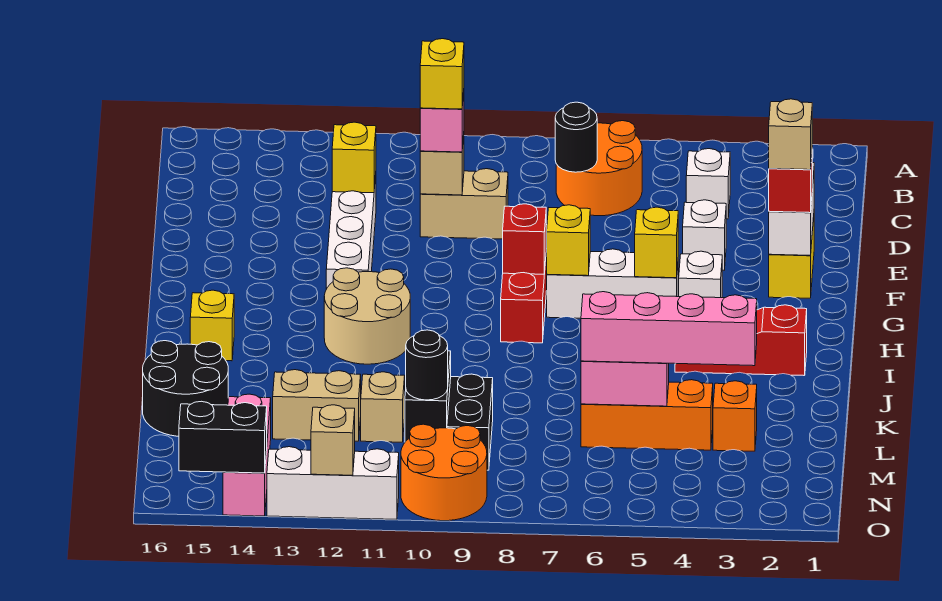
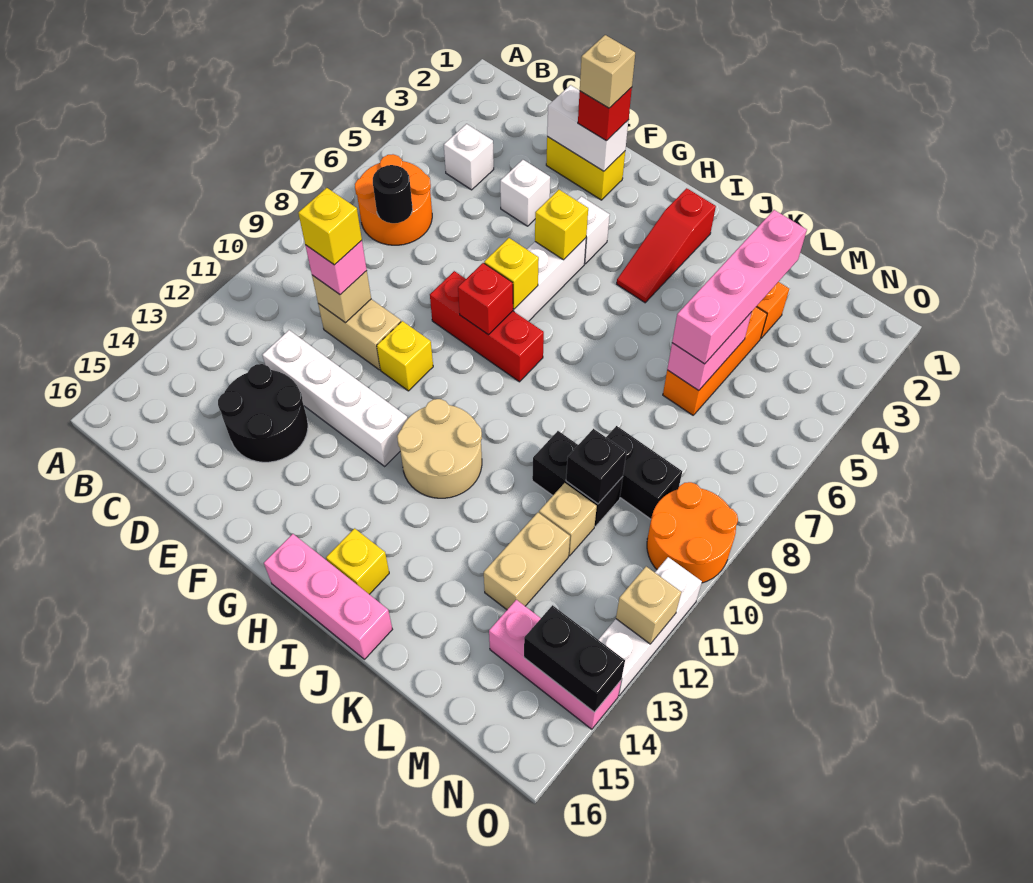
tan brick D9:D10 level 1 -> tan brick D10:E10 level 1
yellow brick D12 level 2 -> yellow brick F10 level 1
none -> pink brick H16:J16 level 1
black round brick K15:L16 level 1 -> black round brick D13:E14 level 1
black round brick L10 level 2 -> black brick L10 level 2
black brick O14:O15 level 2 -> black brick N14:O14 level 2

